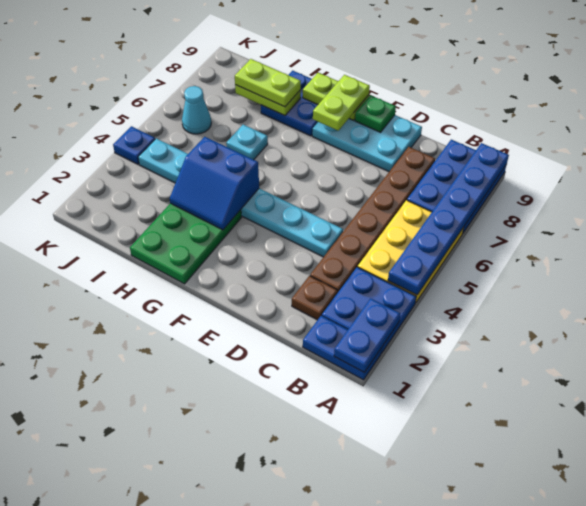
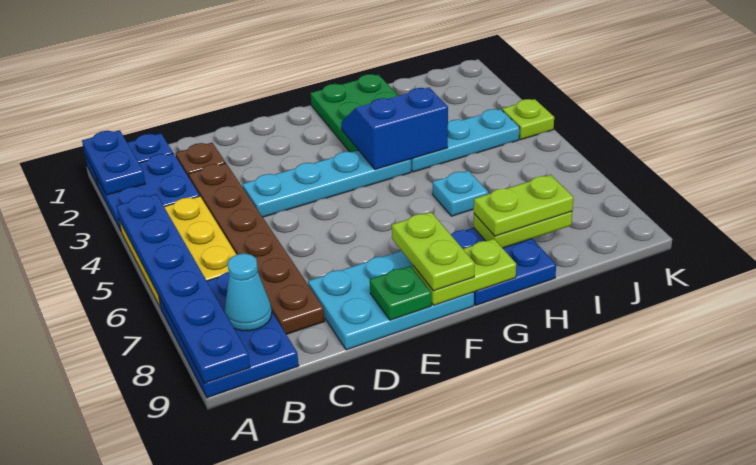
cyan cone J6 level 1 -> cyan cone B8 level 2
blue plate K4 level 1 -> lime plate K4 level 1

